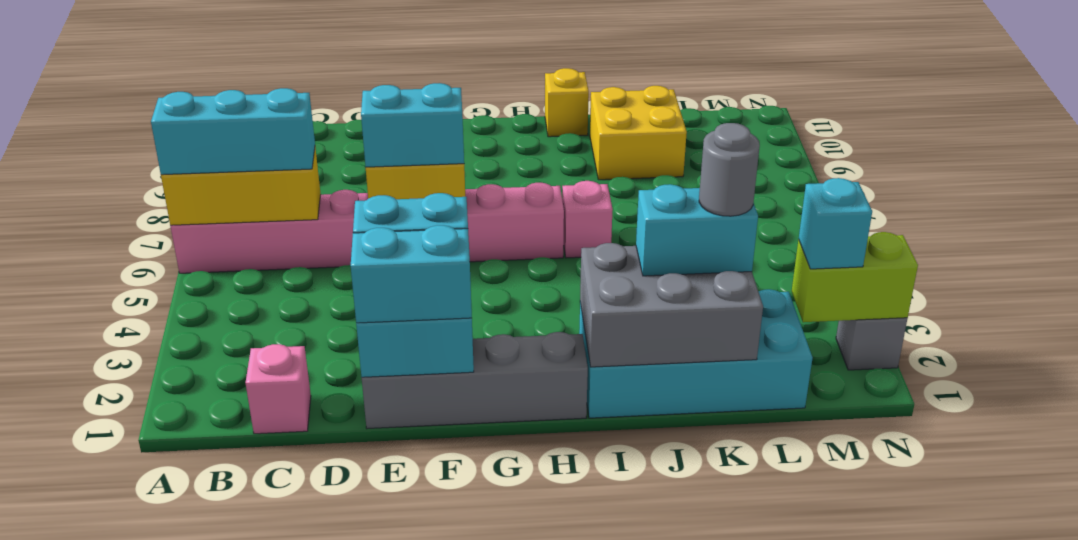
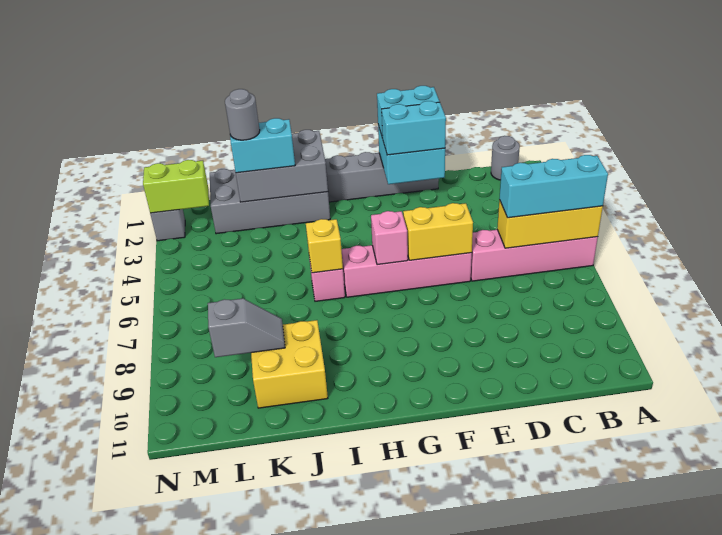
none -> grey round brick B1 level 1
pink brick C1 level 1 -> pink brick G6 level 2
cyan brick E6:F6 level 3 -> none
cyan brick I1:L2 level 1 -> grey brick I1:L2 level 1
yellow brick I11 level 1 -> yellow brick I6 level 2
none -> grey slope K9:L9 level 2 top L
cyan brick M2 level 3 -> none

